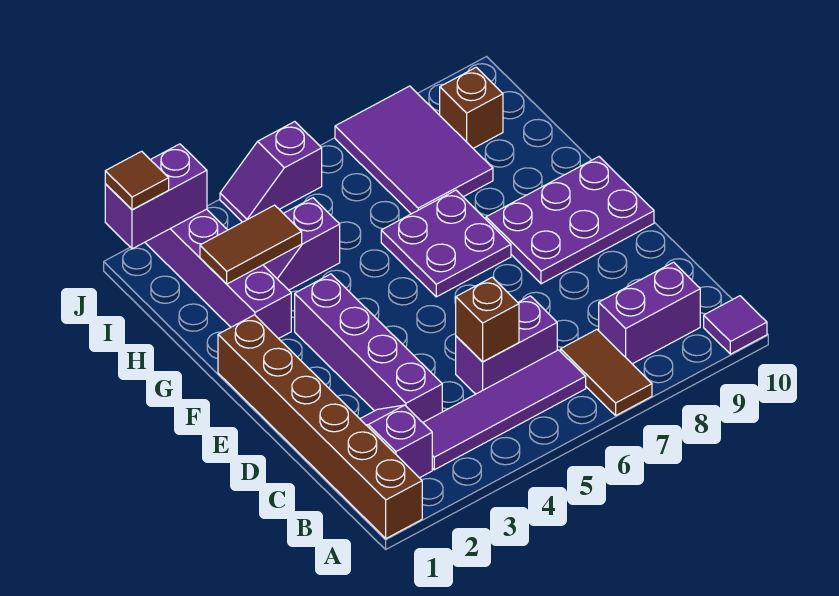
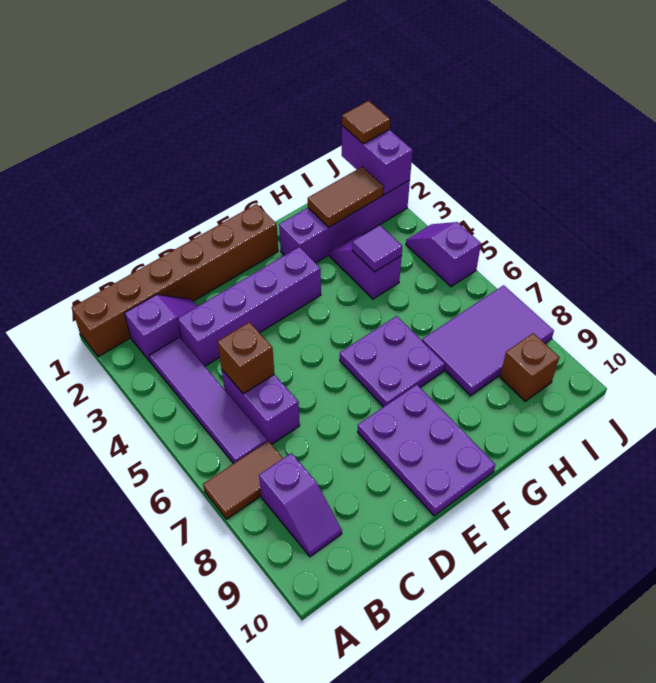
purple tile A10 level 1 -> purple tile H4 level 2
purple brick B8:B9 level 1 -> purple slope B8:B9 level 1 top 8
brown tile H2:H3 level 2 -> brown tile H2:I2 level 2

